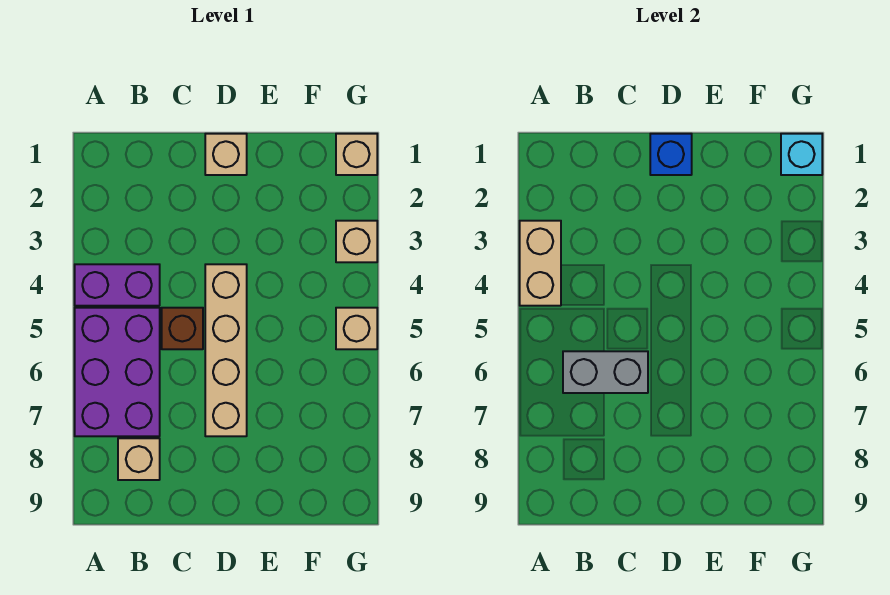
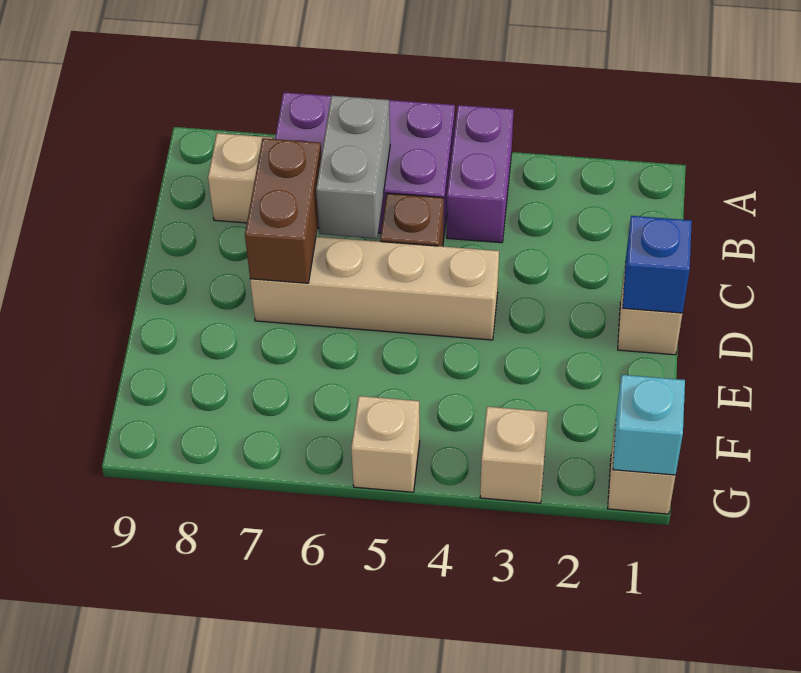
tan brick A3:A4 level 2 -> none
none -> brown brick C7:D7 level 2

